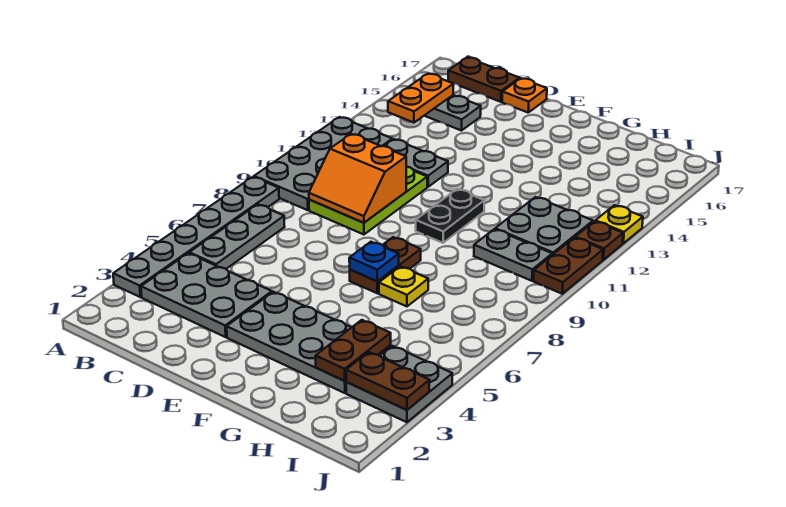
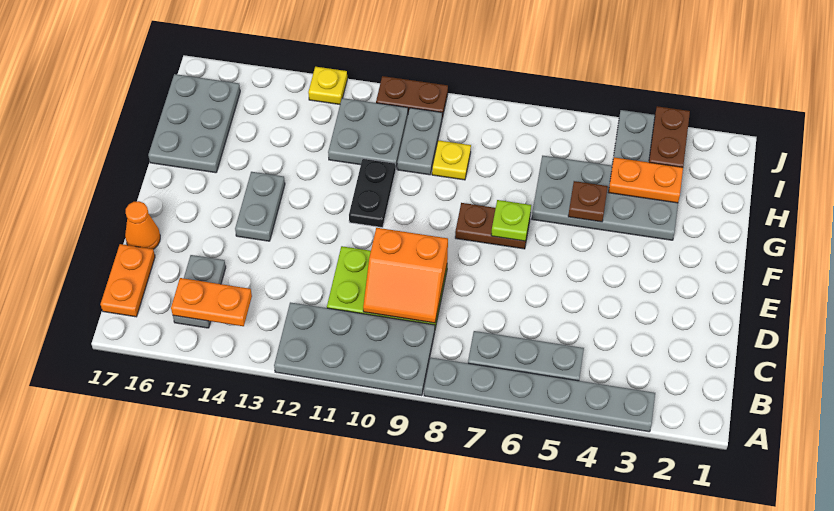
grey plate B3:D4 level 1 -> grey plate G16:I17 level 1
brown plate B17:C17 level 1 -> orange plate B17:C17 level 1
orange slope C9:D10 level 2 top 10 -> orange slope C9:D10 level 2 top D
grey plate C12:D12 level 1 -> grey plate E14:F14 level 1
orange plate D17 level 1 -> orange cone D17 level 1
grey plate E3:H4 level 1 -> grey plate G3:H6 level 1
blue plate F7 level 2 -> lime plate F7 level 2
black plate F10:F11 level 1 -> black plate F11:G11 level 1
yellow plate G7 level 1 -> yellow plate H9 level 1
brown plate H3:H4 level 2 -> orange plate H3:H4 level 2
brown plate J12 level 1 -> brown plate G5 level 2

